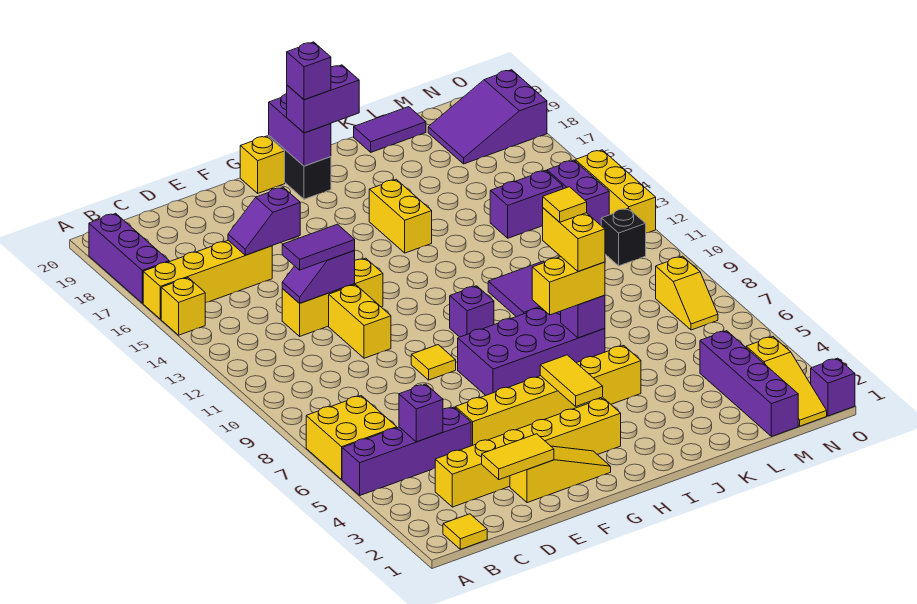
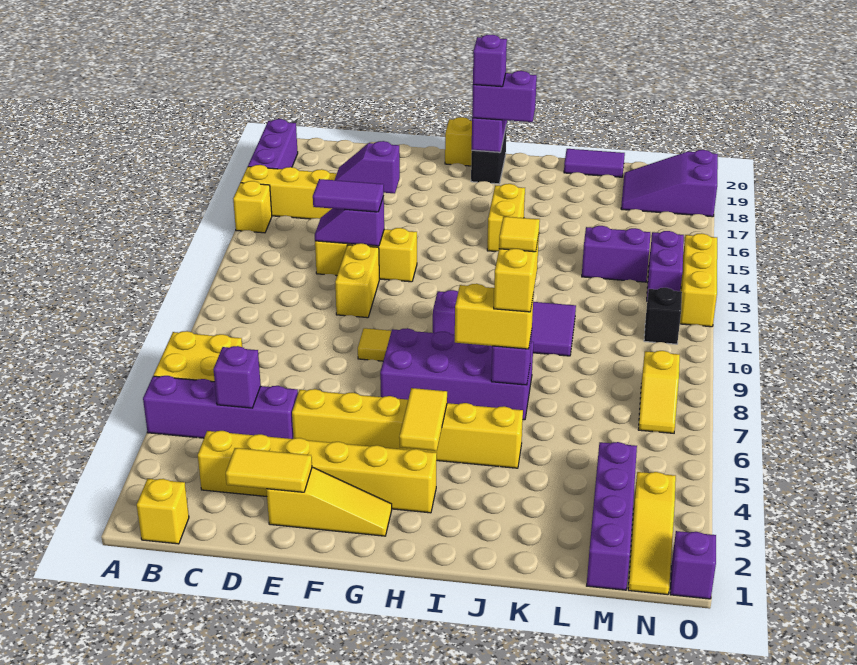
yellow tile B1 level 1 -> yellow brick B1 level 1

